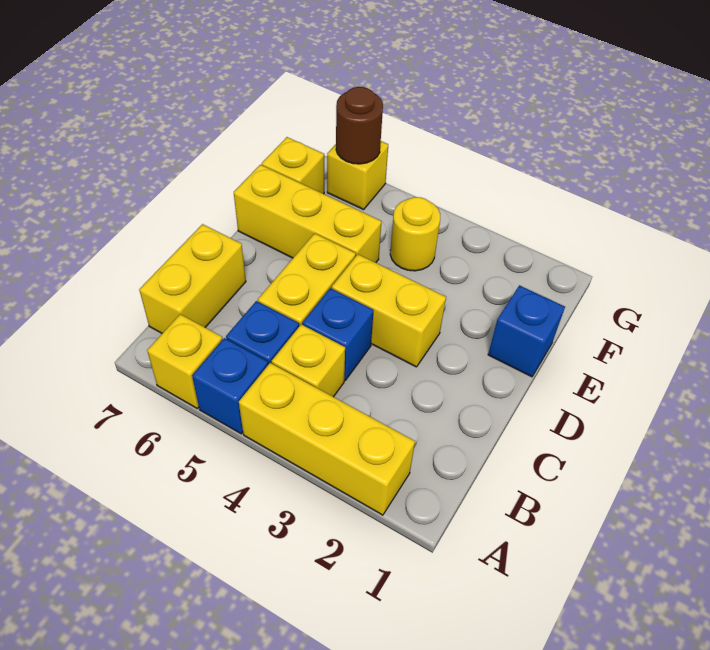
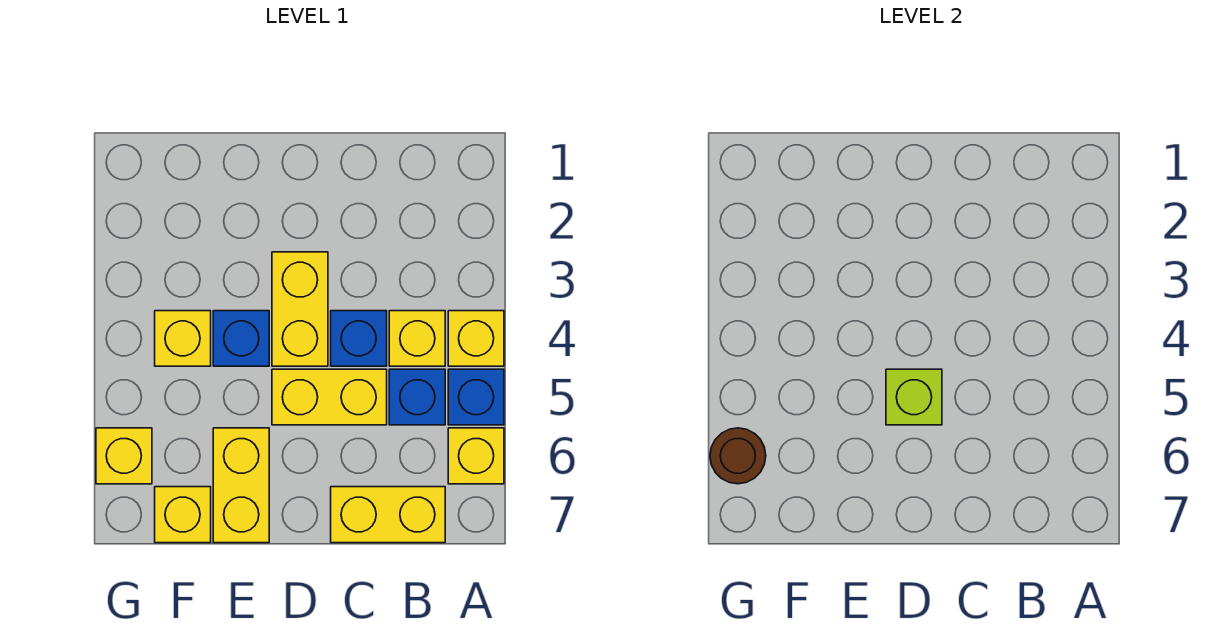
yellow brick A2:A4 level 1 -> yellow brick A4 level 1
none -> lime brick D5 level 2
blue brick E1 level 1 -> blue brick E4 level 1
yellow brick E5:E7 level 1 -> yellow brick E6:E7 level 1
yellow round brick F4 level 1 -> yellow brick F4 level 1

